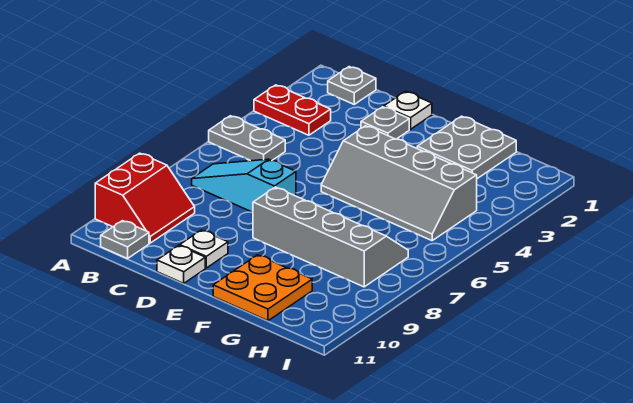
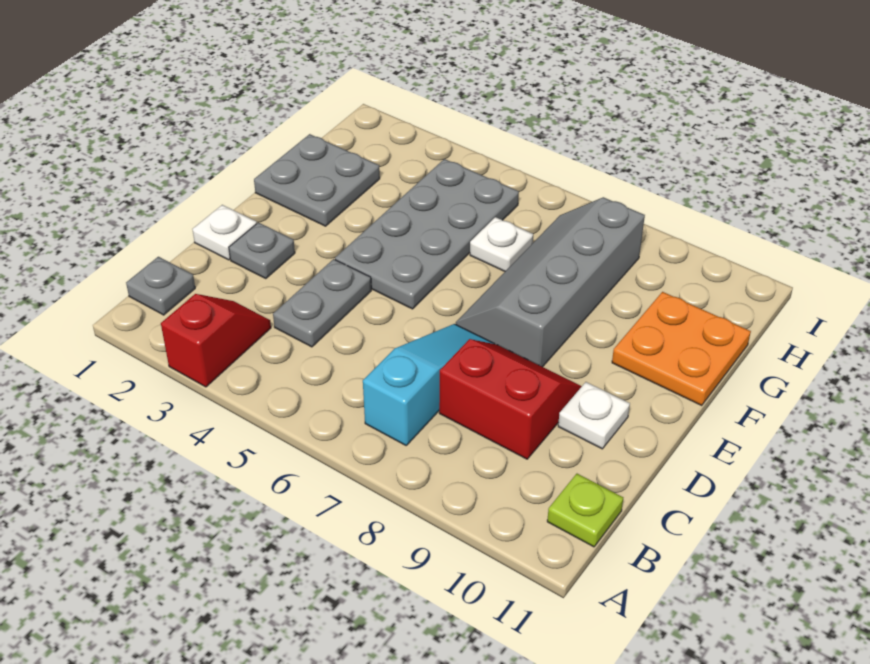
red plate A3:B3 level 1 -> red slope A3:B3 level 1 top A
grey plate A5:B5 level 1 -> grey plate C4:D4 level 1
red slope A9:B10 level 1 top A -> red slope C8:D9 level 1 top C
cyan slope B7:D7 level 1 top D -> cyan slope B7:D7 level 1 top B
grey plate B11 level 1 -> lime plate B11 level 1
white plate D11 level 1 -> white plate G6 level 1
grey slope E4:H5 level 1 top 4 -> grey plate E4:H5 level 1

